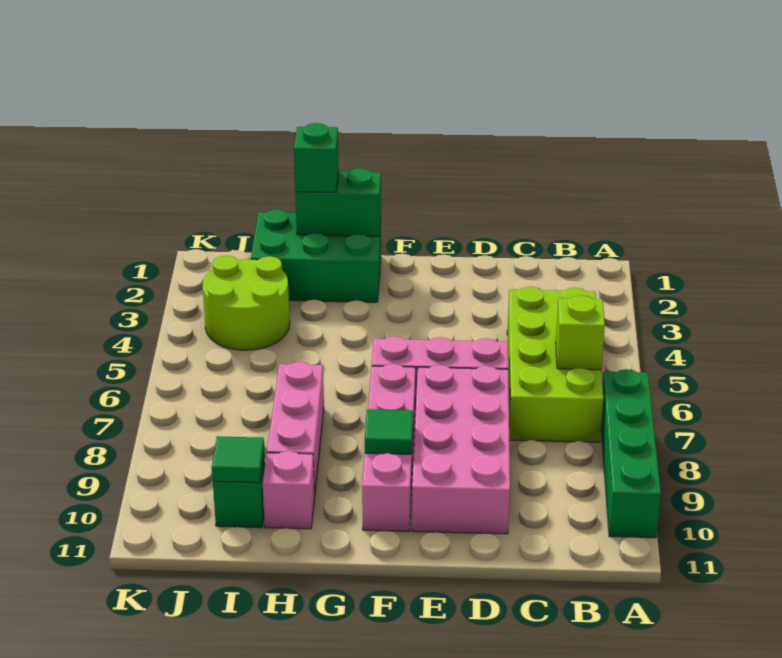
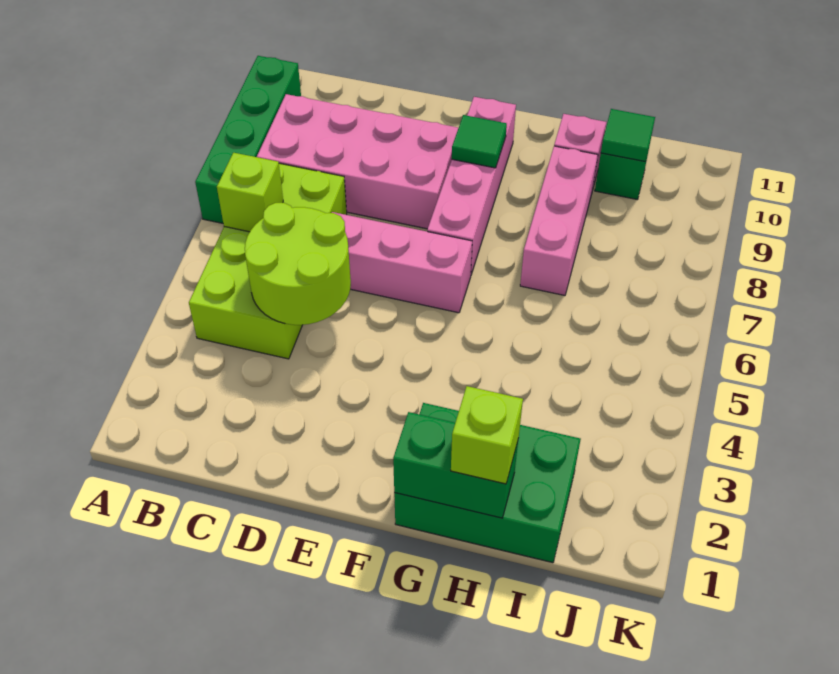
pink brick D7:E10 level 1 -> pink brick B8:E9 level 1
green brick H1 level 3 -> lime brick H1 level 3
lime round brick I3:J4 level 1 -> lime round brick C4:D5 level 2

